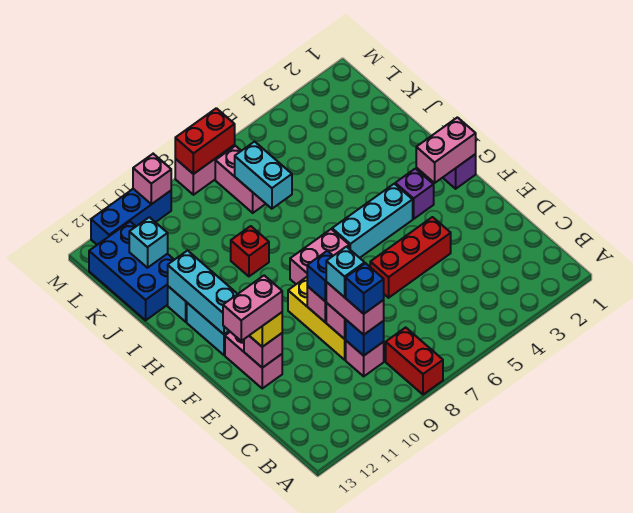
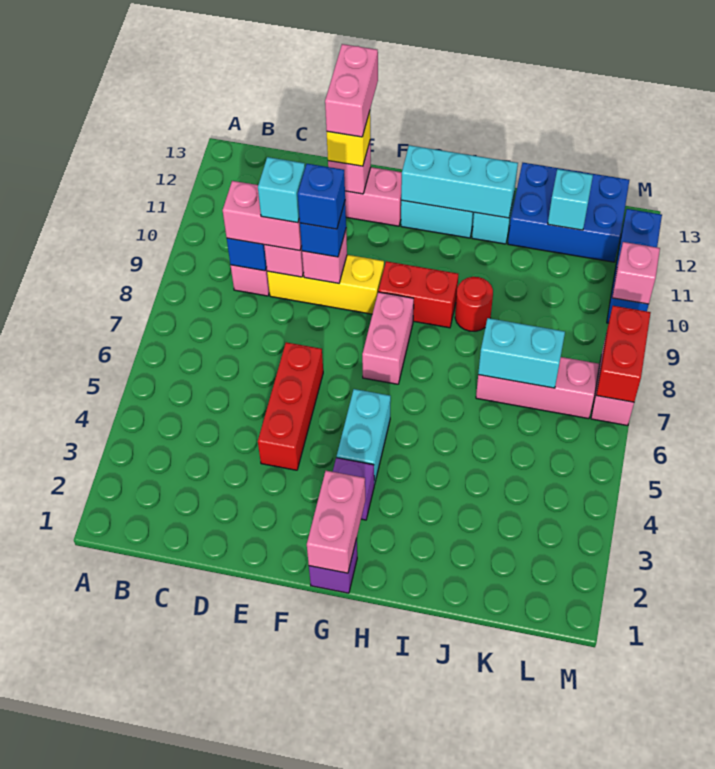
red brick A8:B8 level 1 -> red brick G9:H9 level 1
blue brick C9 level 4 -> blue brick E9 level 4
cyan brick G4:G6 level 1 -> cyan brick G4:G5 level 1
red brick I9 level 1 -> red round brick I9 level 1
pink brick K7:L7 level 1 -> pink brick J7:L7 level 1

